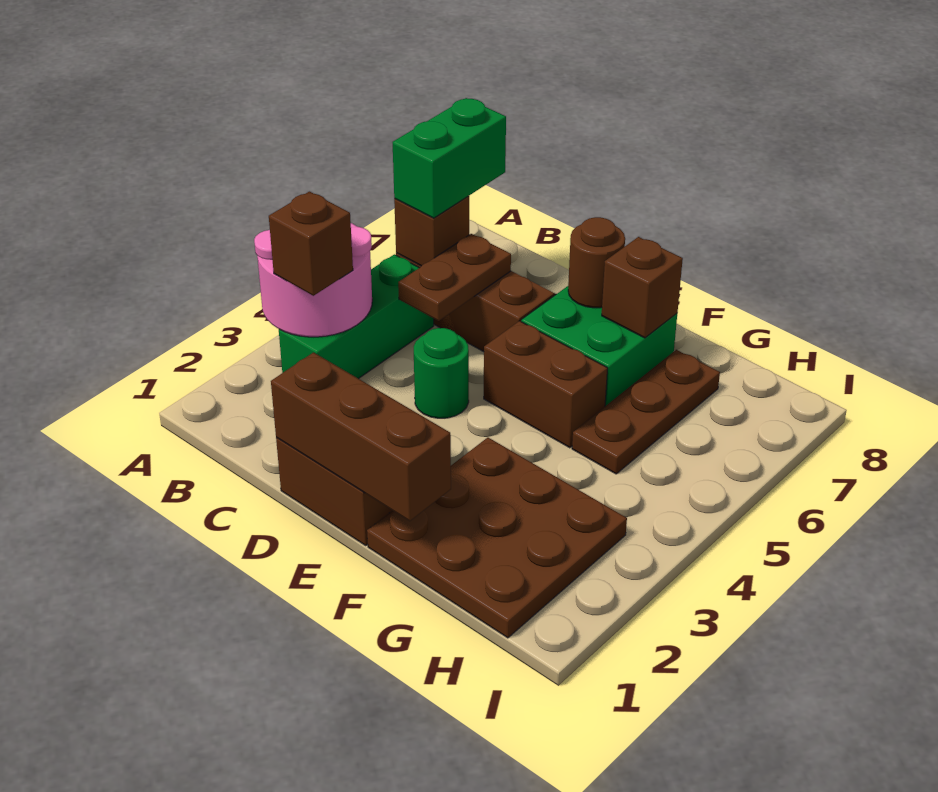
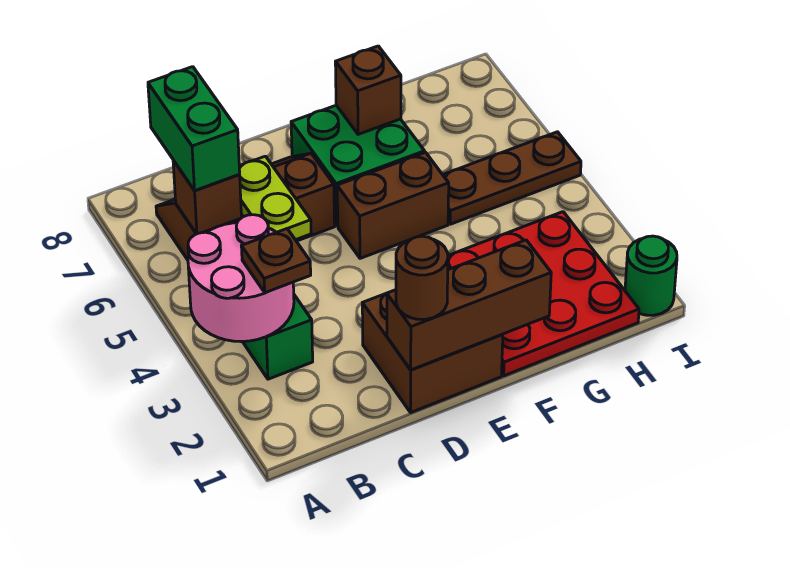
brown brick B3 level 3 -> brown plate B3 level 3
brown plate C5:C6 level 2 -> lime plate C5:C6 level 2
green round brick D4 level 1 -> green round brick I1 level 1
brown round brick E7 level 2 -> brown round brick D1 level 3
brown plate F1:H3 level 1 -> red plate F1:H3 level 1
brown plate G5:G7 level 1 -> brown plate G5:I5 level 1

